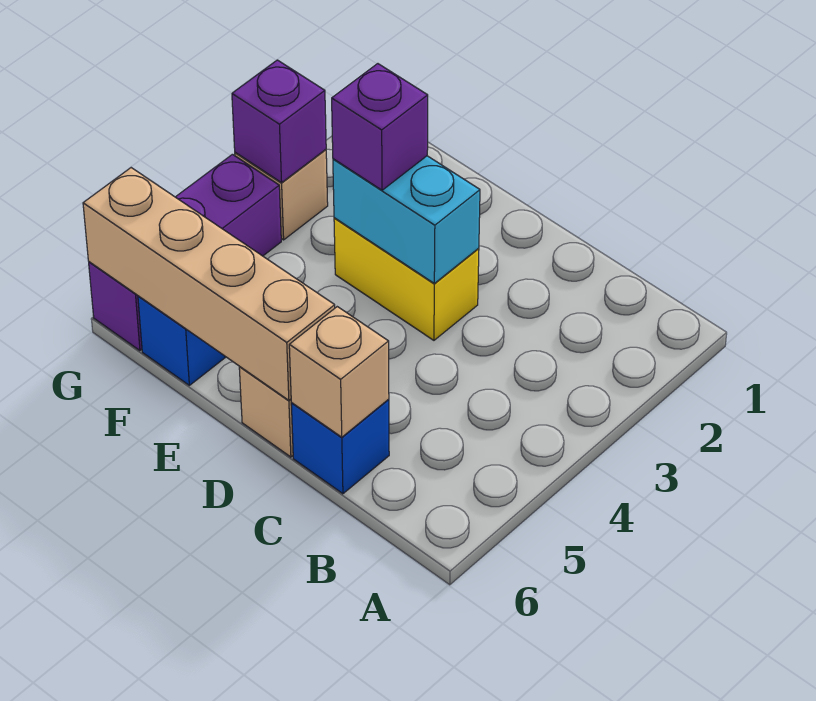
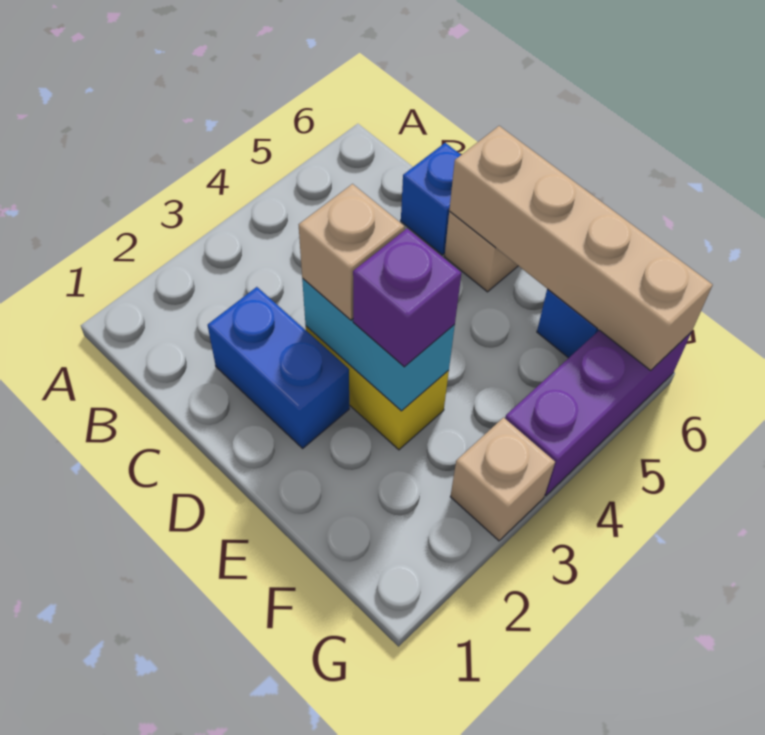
none -> blue brick C2:D2 level 1
tan brick C6 level 2 -> tan brick D3 level 3
purple brick G3 level 2 -> none

